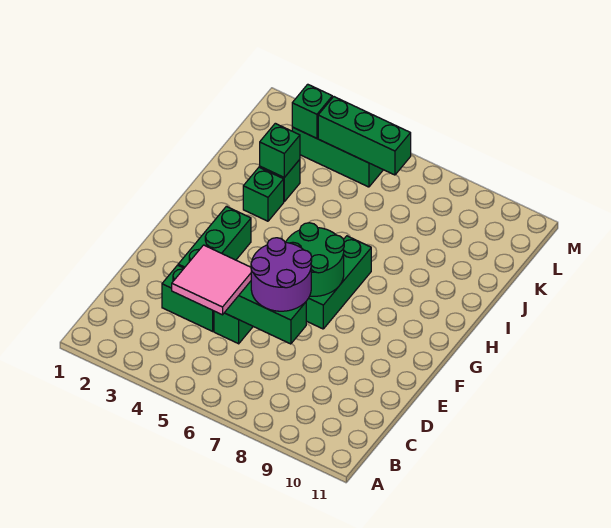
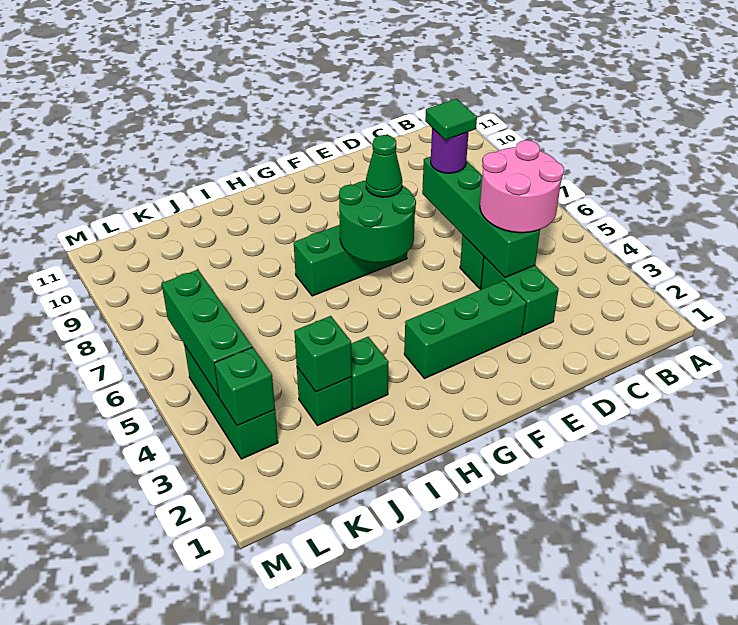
pink tile C4:D5 level 3 -> pink round brick C4:D5 level 3
purple round brick D6:E7 level 3 -> purple round brick D7 level 3
none -> green tile D7 level 4
none -> green cone F7 level 3

